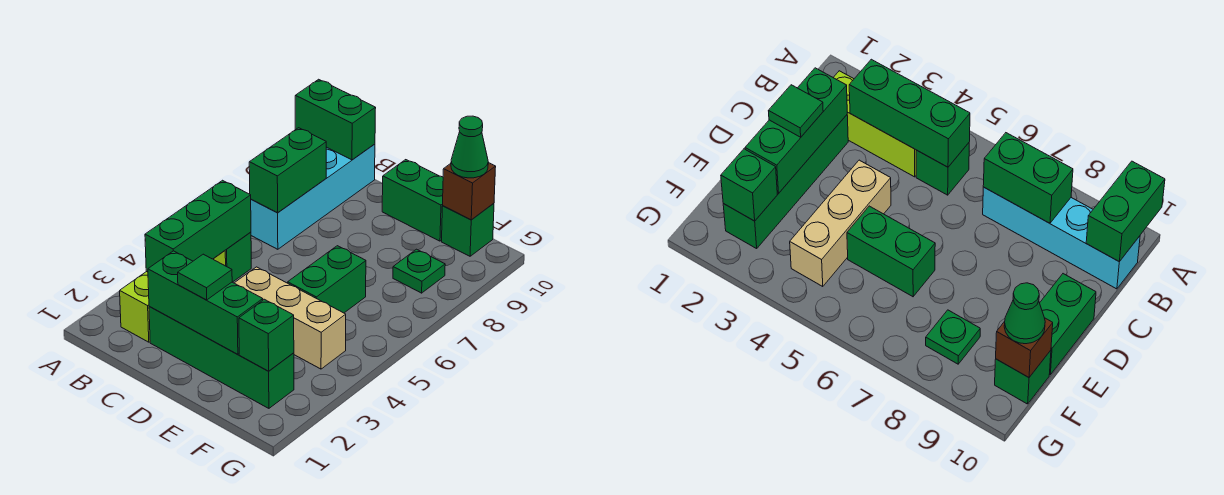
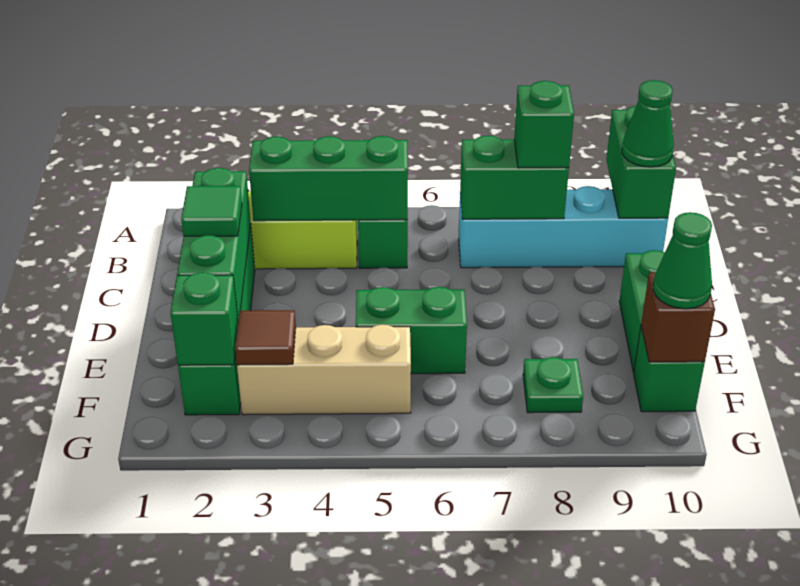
none -> green brick B8 level 3
none -> green cone B10 level 3
tan brick D4:F4 level 1 -> tan brick F3:F5 level 1
none -> brown tile F3 level 2

